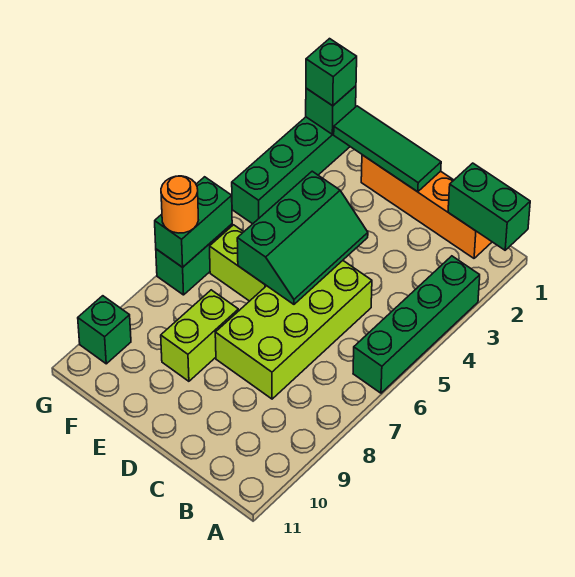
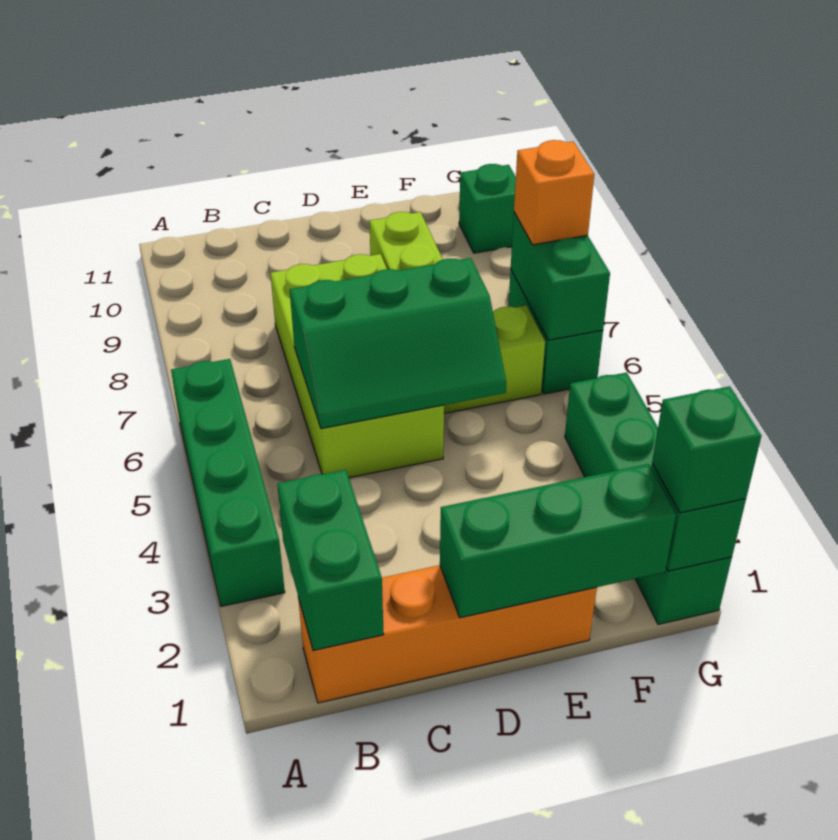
green brick A1:B1 level 2 -> green brick B1:B2 level 2
green tile D1:F1 level 2 -> green brick D1:F1 level 2
green slope D4:E6 level 2 top E -> green slope C5:E6 level 2 top 6
orange round brick G7 level 3 -> orange brick G7 level 3

